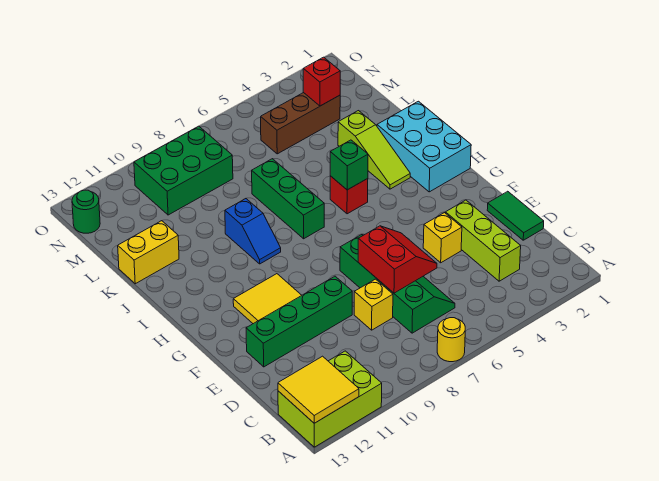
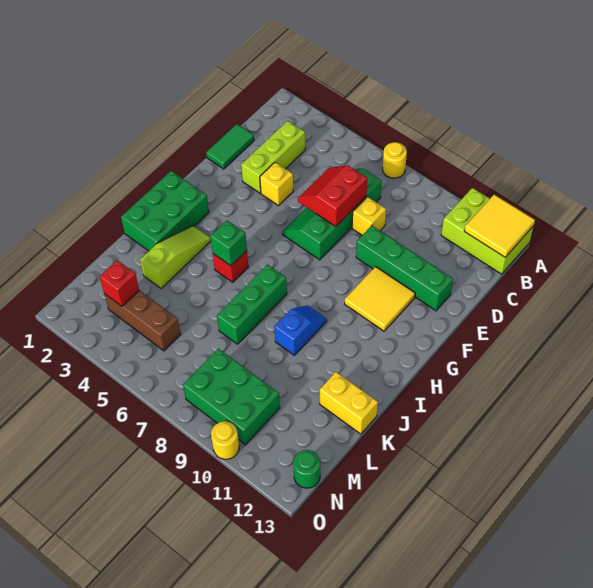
cyan brick H1:J2 level 1 -> green brick H1:J2 level 1
none -> yellow round brick O10 level 1

